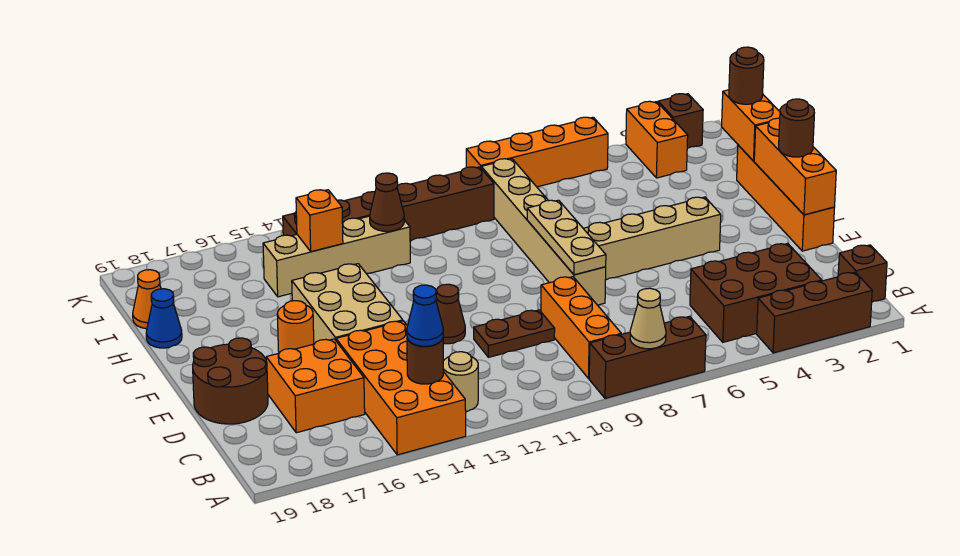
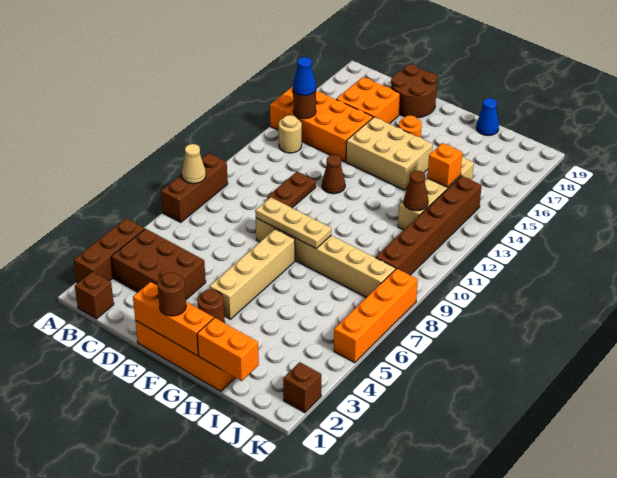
brown brick B3:C5 level 1 -> brown brick B3:D4 level 1
orange brick B9:D9 level 1 -> none
brown round brick I1 level 3 -> brown round brick F3 level 1
orange cone I19 level 1 -> none
orange brick J3:K3 level 1 -> none

